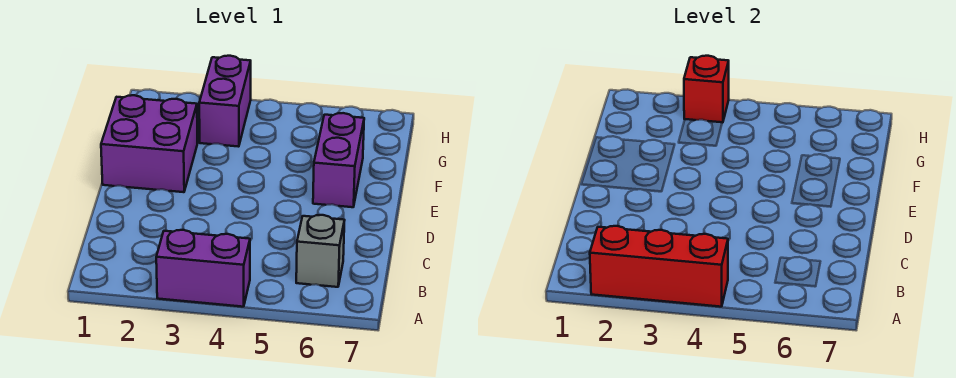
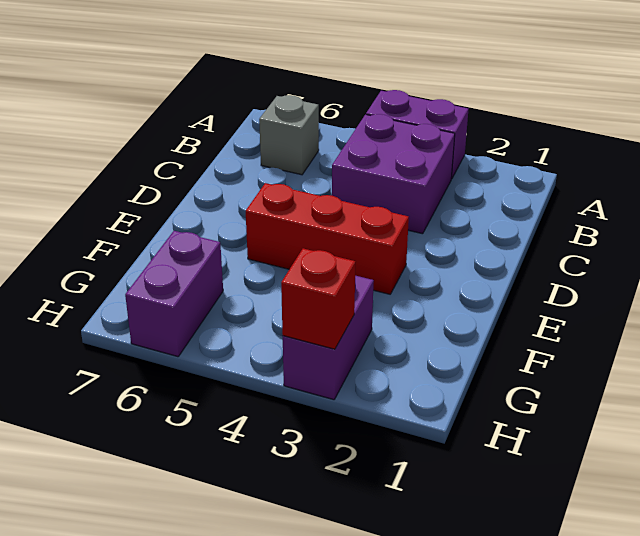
red brick A2:A4 level 2 -> red brick E3:E5 level 1
purple brick E1:F2 level 1 -> purple brick B3:C4 level 1
purple brick E6:F6 level 1 -> purple brick G6:H6 level 1

